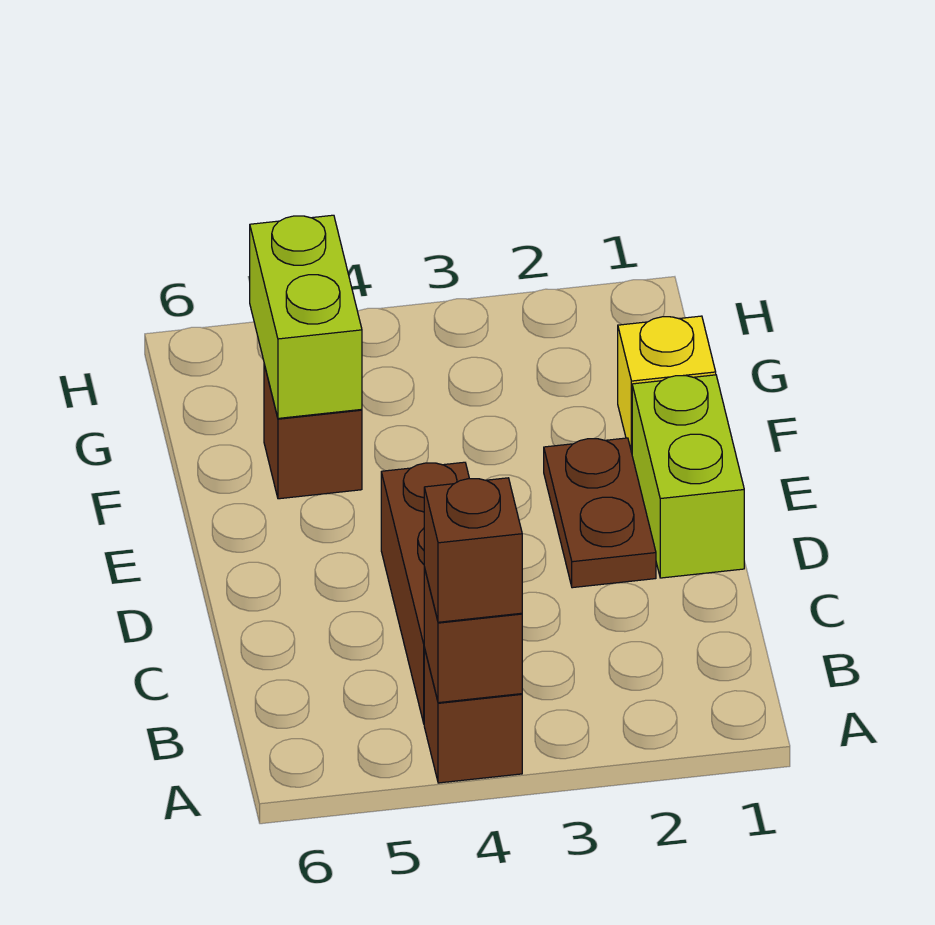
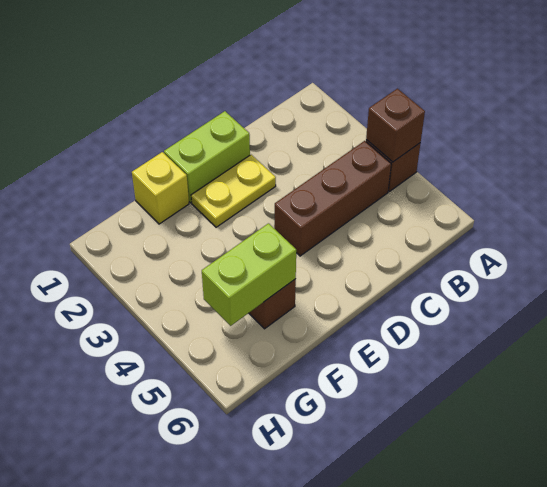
brown brick A4 level 3 -> none
brown plate D2:E2 level 1 -> yellow plate D2:E2 level 1

